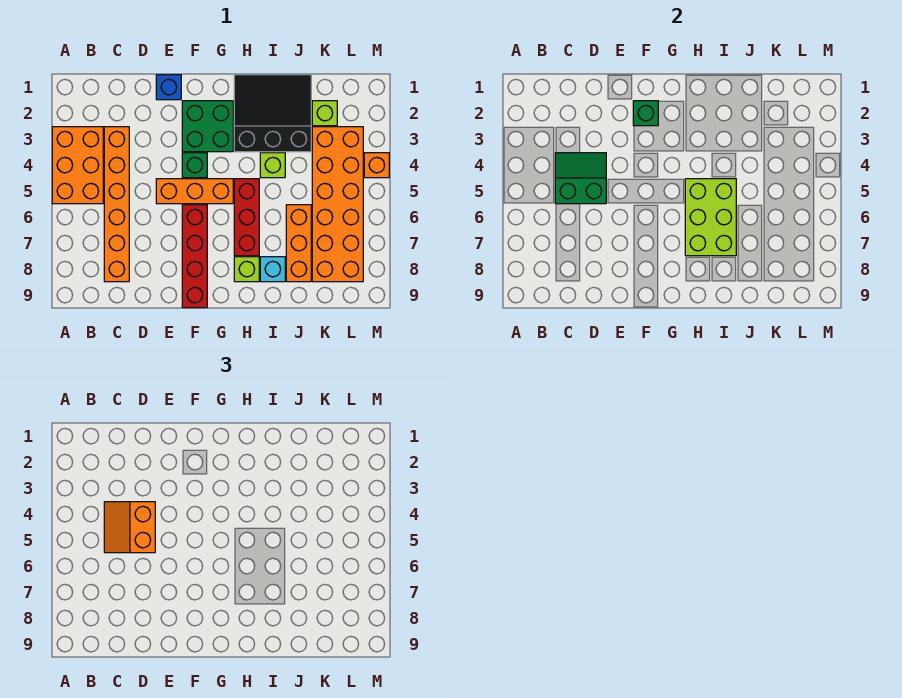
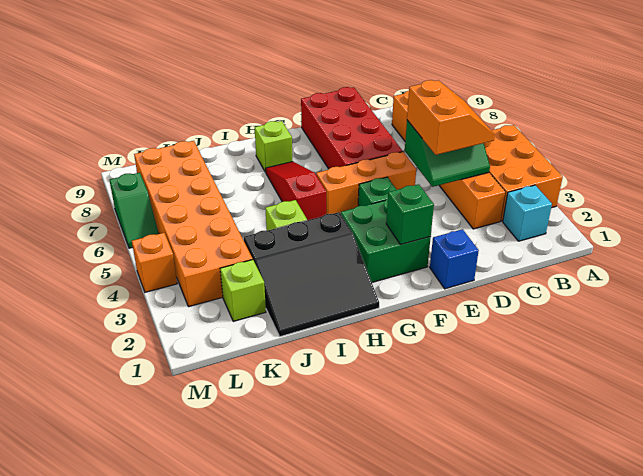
red brick F6:F9 level 1 -> red brick E6:F9 level 1
red brick H5:H7 level 1 -> red slope H5:H7 level 1 top 5
lime brick H5:I7 level 2 -> none
cyan brick I8 level 1 -> cyan brick B2 level 1
orange brick J6:J8 level 1 -> none
none -> green slope M6:M7 level 1 top 7

